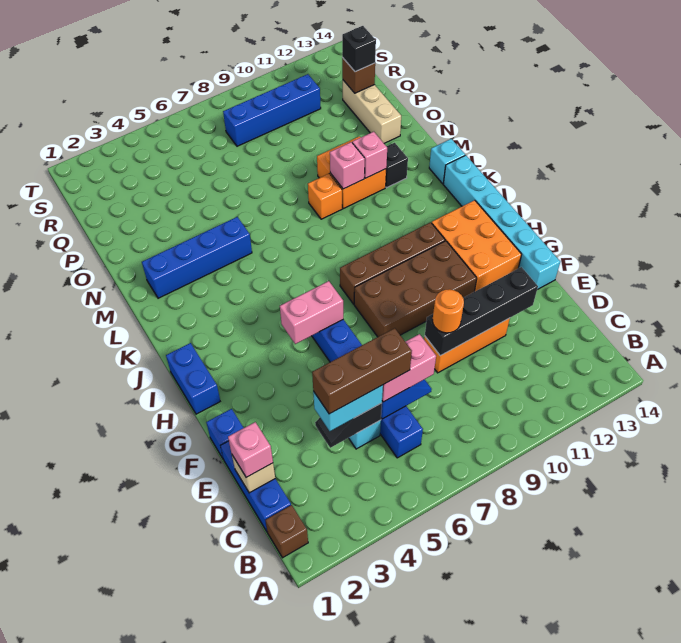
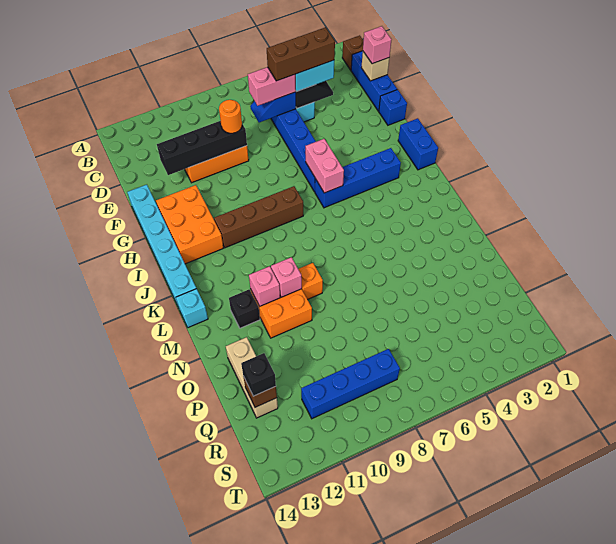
brown brick G8:H11 level 1 -> none
pink brick H5:H6 level 2 -> pink brick H6:I6 level 2
blue brick M2:M5 level 1 -> blue brick I3:I6 level 1

